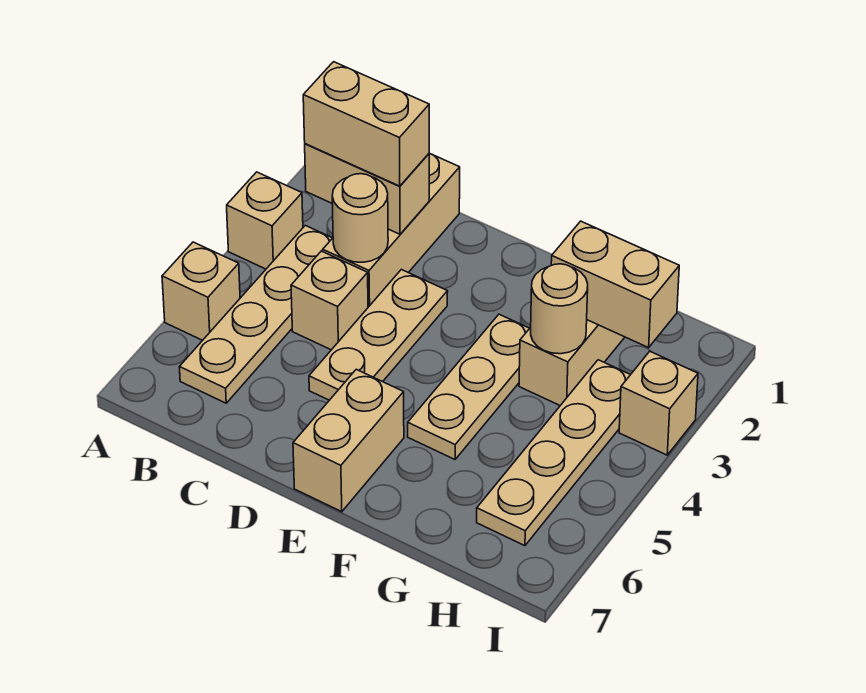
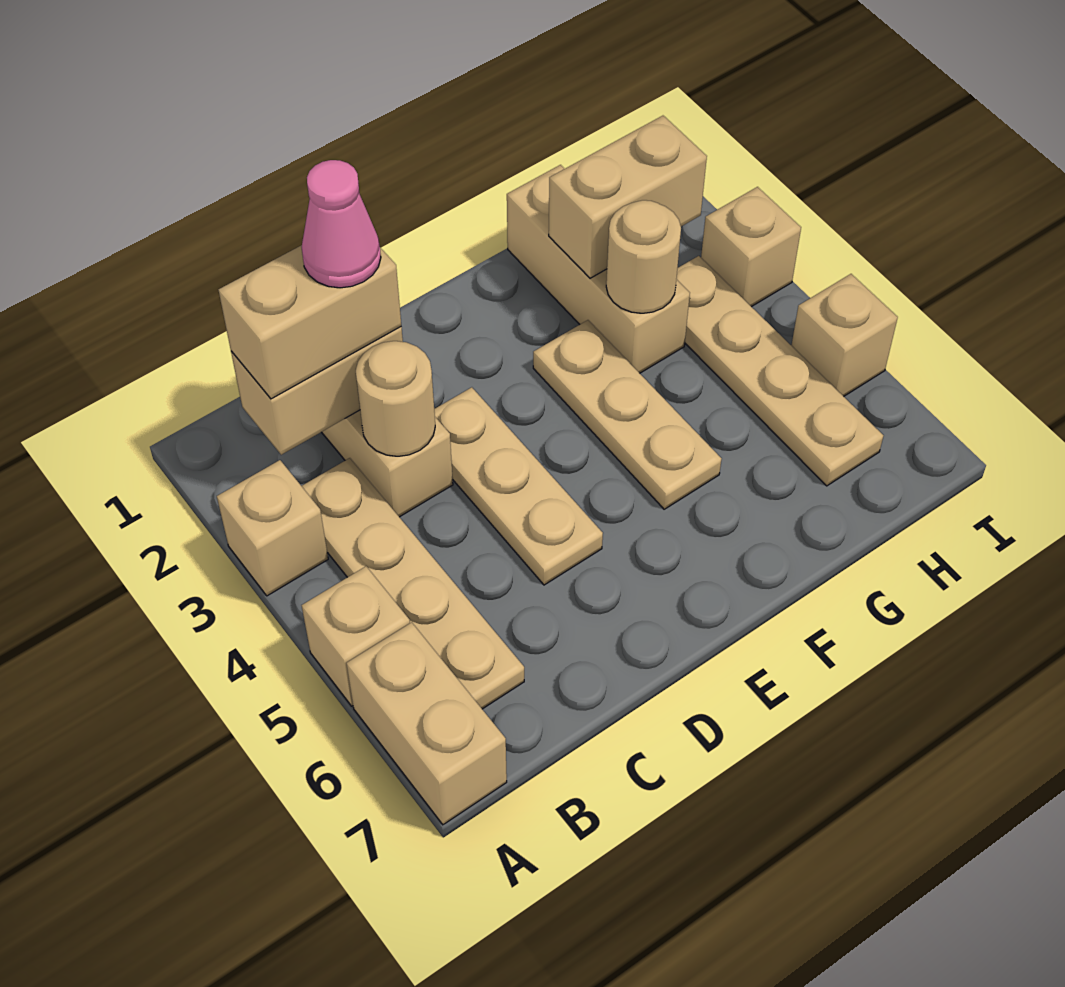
none -> pink cone C2 level 4
tan brick C4 level 1 -> tan brick I5 level 1
tan brick E6:E7 level 1 -> tan brick A6:A7 level 1

